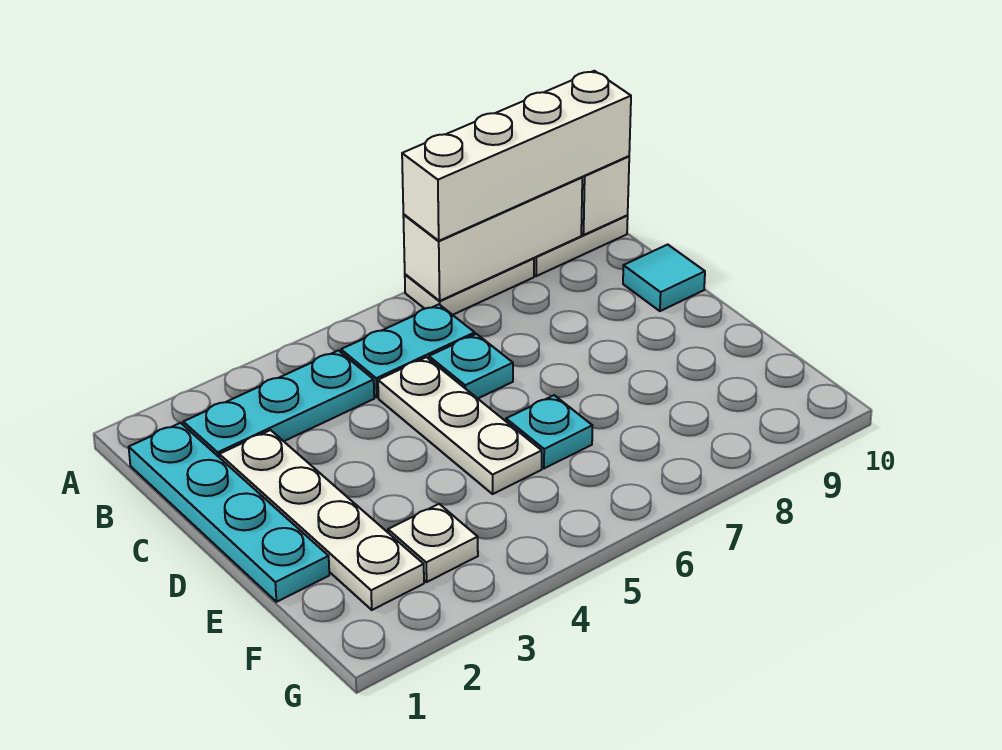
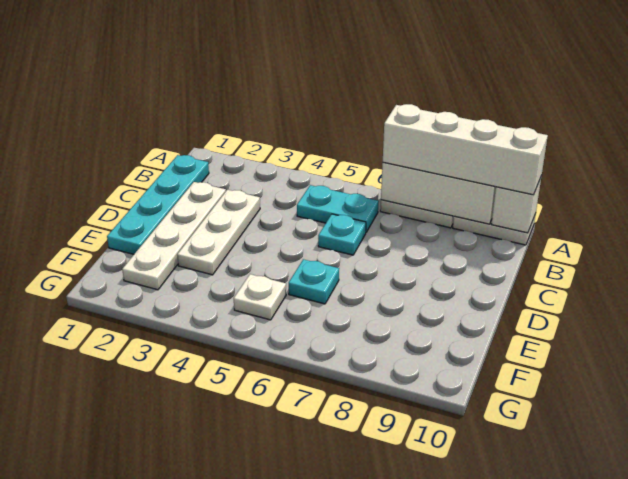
cyan plate B2:B4 level 1 -> none
white plate C5:E5 level 1 -> white plate C3:E3 level 1
cyan tile C10 level 1 -> none
white plate F3 level 1 -> white plate F5 level 1

